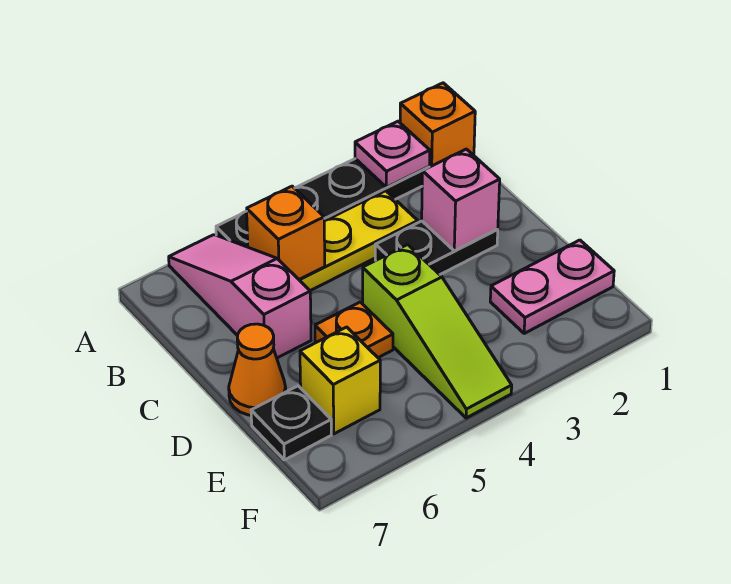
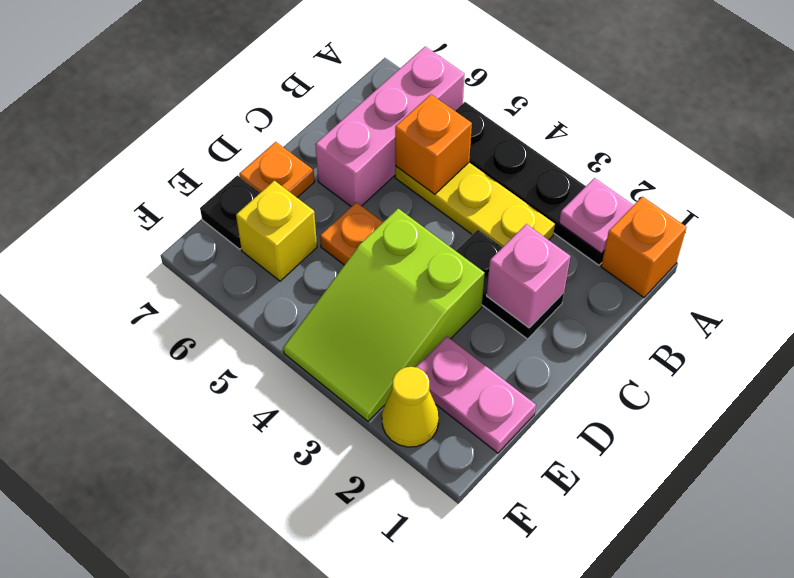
pink slope A6:C6 level 1 top C -> pink brick A6:C6 level 1
lime slope D4:F4 level 1 top D -> lime slope D3:F4 level 1 top D
orange cone D7 level 1 -> orange plate D7 level 1
none -> yellow cone F2 level 1

